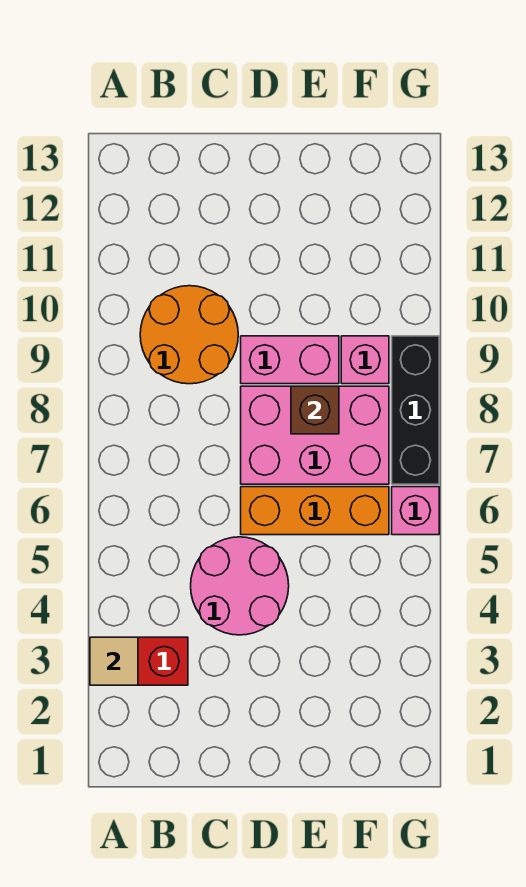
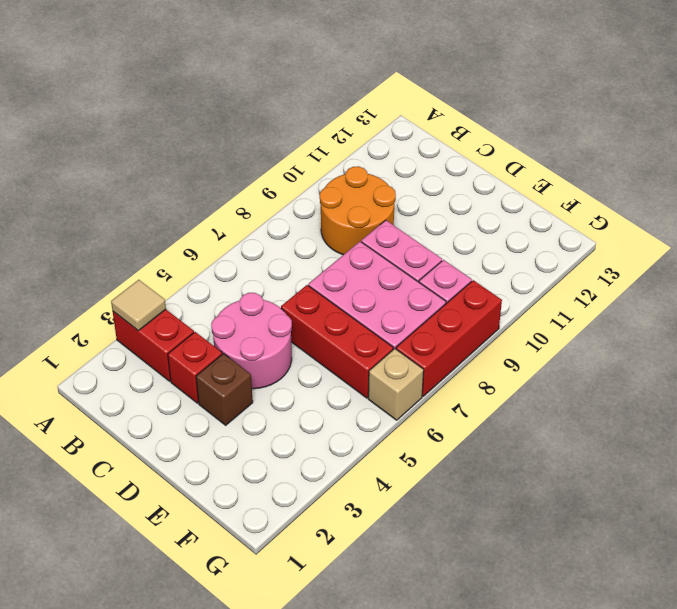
none -> red brick C3 level 1
orange brick D6:F6 level 1 -> red brick D6:F6 level 1
brown brick E8 level 2 -> brown brick D3 level 1
pink brick G6 level 1 -> tan brick G6 level 1
black brick G7:G9 level 1 -> red brick G7:G9 level 1

